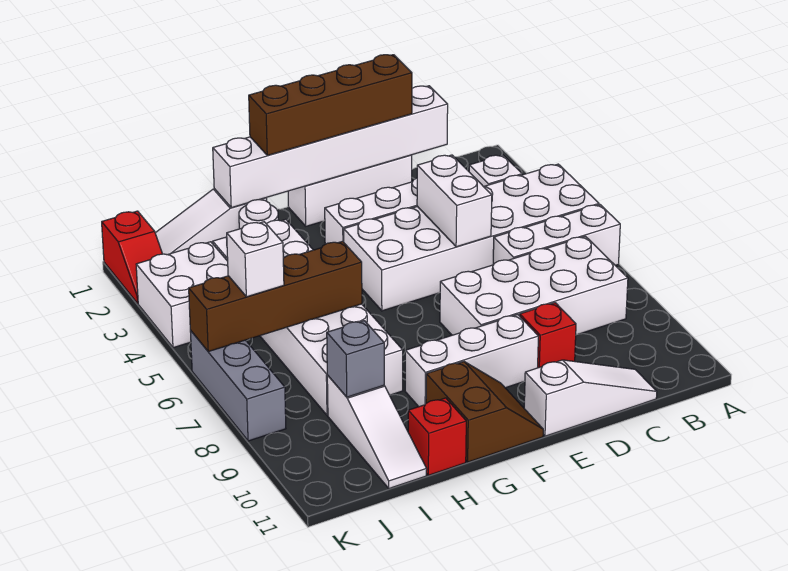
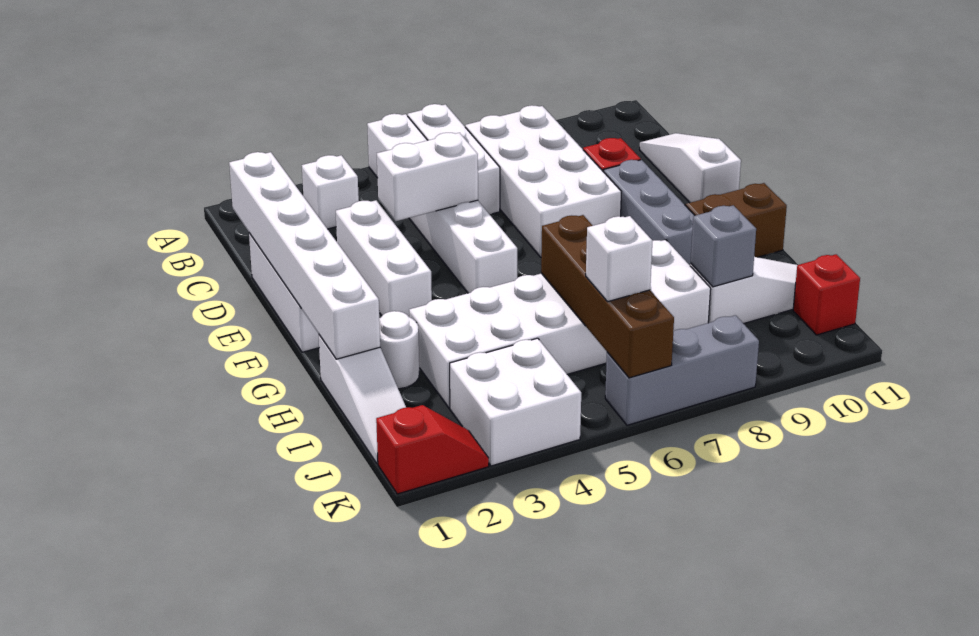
white brick A4:F5 level 1 -> white brick A5:F5 level 1
brown brick D1:G1 level 3 -> none
white brick E9:G9 level 1 -> grey brick E9:G9 level 1
red brick H11 level 1 -> red brick J11 level 1

